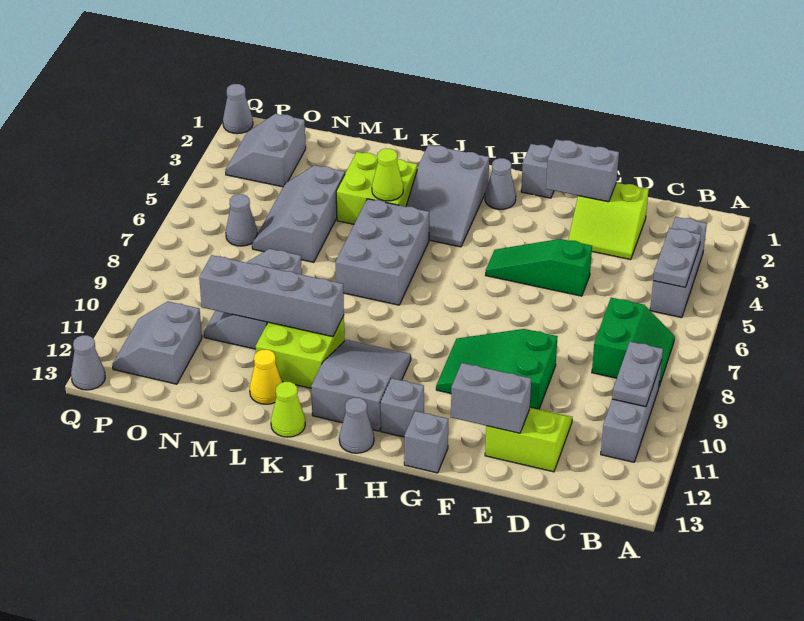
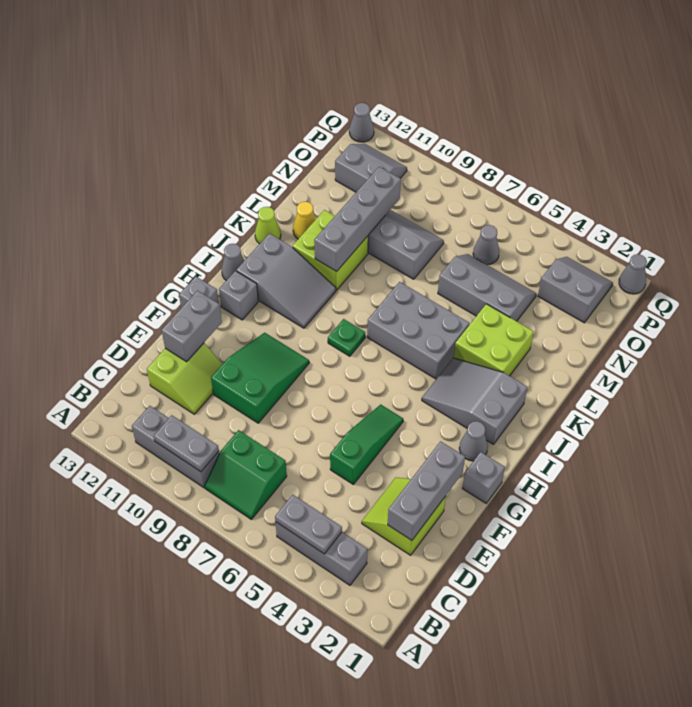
grey brick E2:F2 level 2 -> grey brick D2:F2 level 2
none -> green plate I8 level 1
lime cone K4 level 2 -> none

